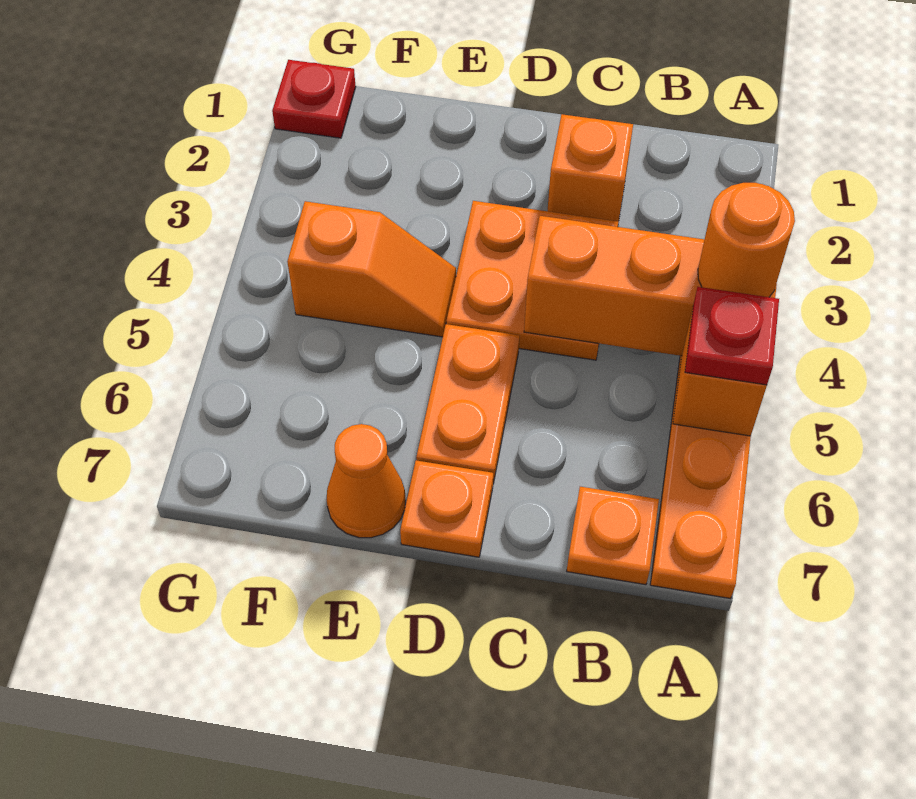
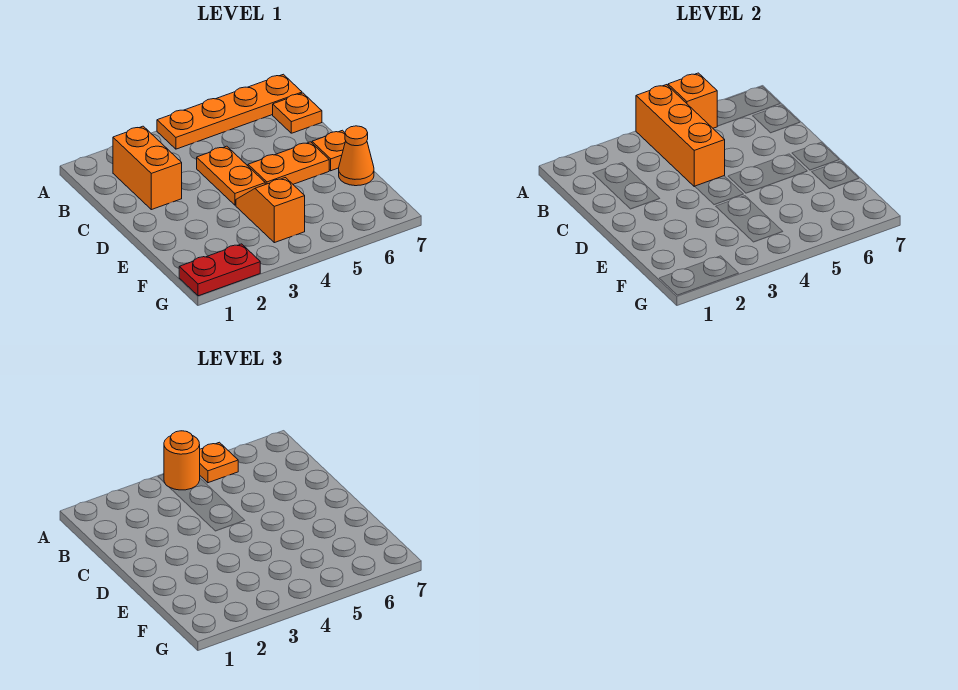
red plate A5 level 3 -> orange plate A5 level 3
orange brick C2 level 1 -> orange brick B2:C2 level 1
orange plate C3:D4 level 1 -> orange plate C4:D4 level 1
red plate G1 level 1 -> red plate G1:G2 level 1

